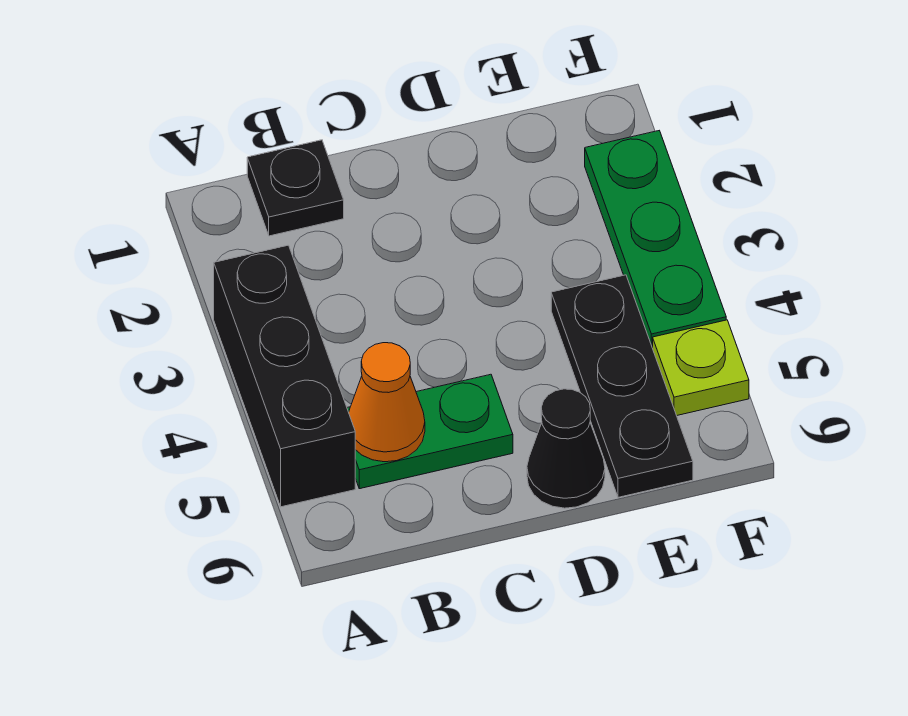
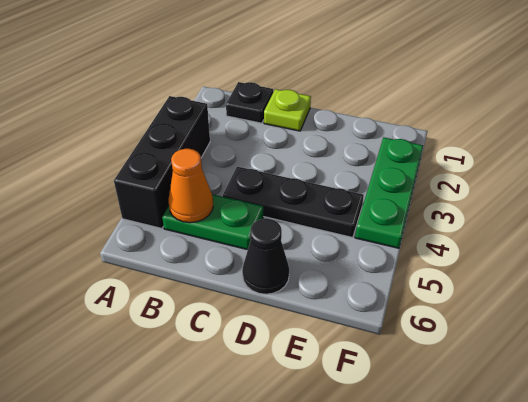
black plate E4:E6 level 1 -> black plate C4:E4 level 1
lime plate F5 level 1 -> lime plate C1 level 1

